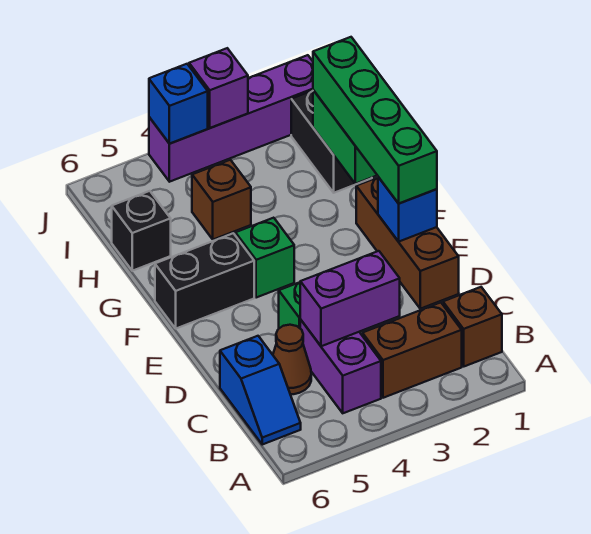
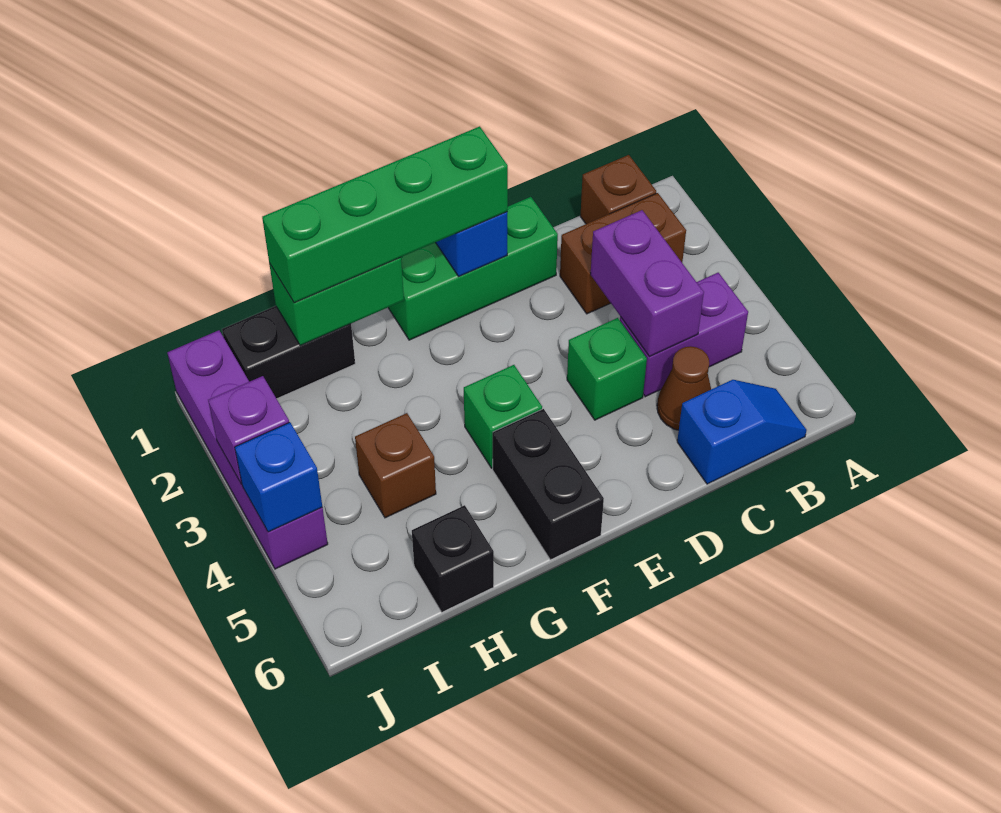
brown brick B2:B3 level 1 -> brown brick B2:C2 level 1
brown brick D1:F1 level 1 -> green brick D1:F1 level 1

